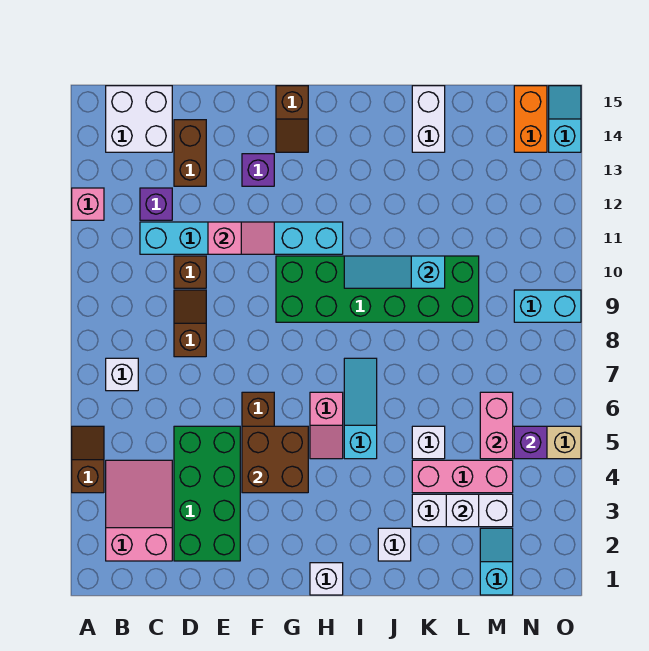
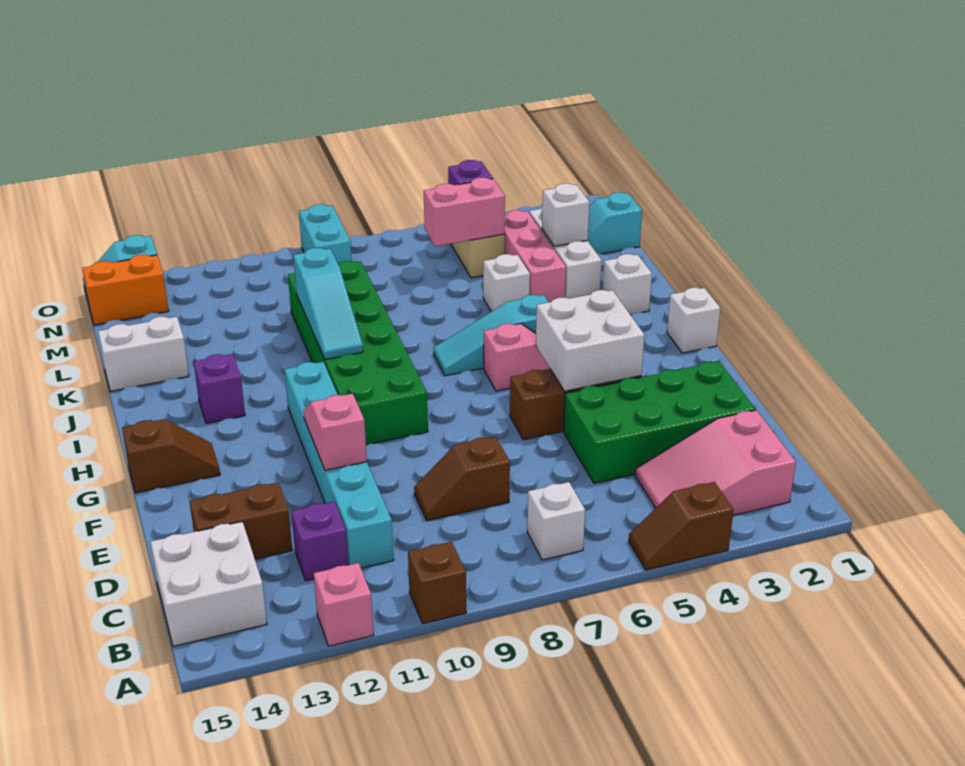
brown brick D10 level 1 -> brown brick A10 level 1
brown brick F4:G5 level 2 -> white brick F4:G5 level 2
purple brick F13 level 1 -> purple brick I13 level 1

